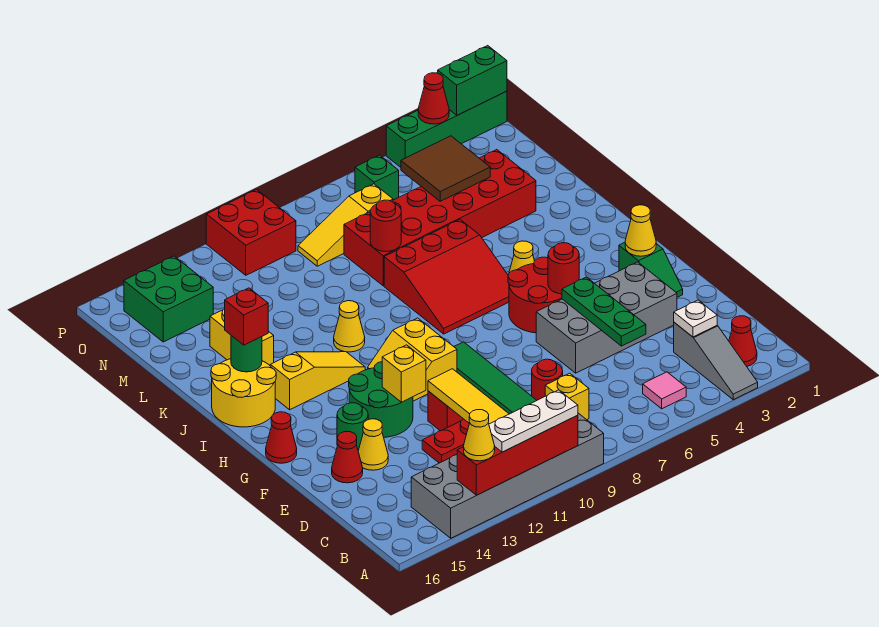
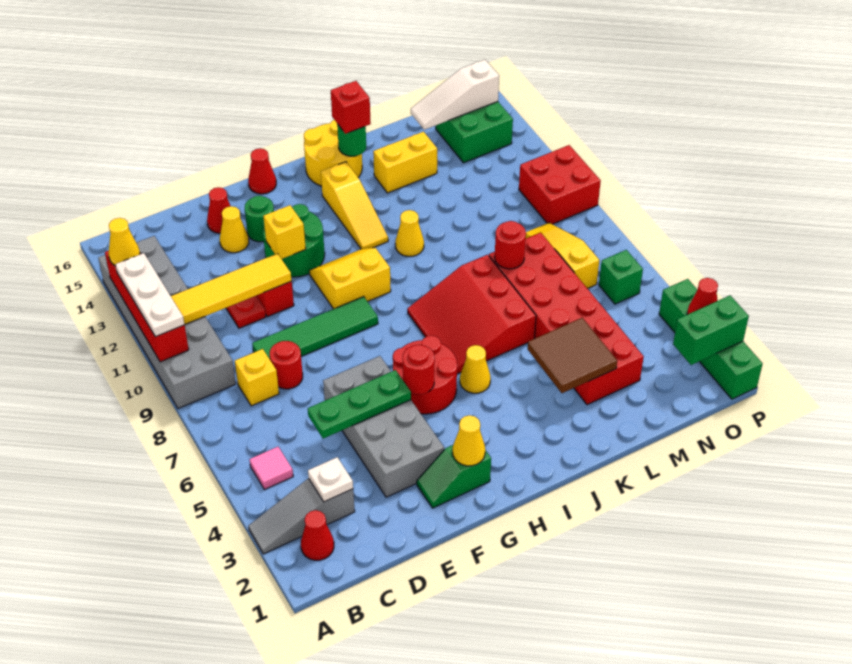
brown tile M4:N5 level 2 -> brown tile K3:L4 level 2
none -> white slope M15:O15 level 2 top O
green brick P1:P2 level 2 -> green brick O2:P2 level 2

